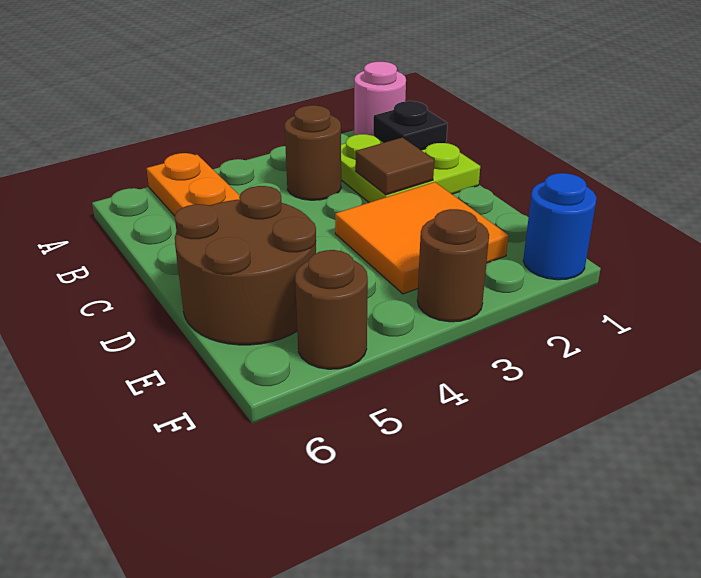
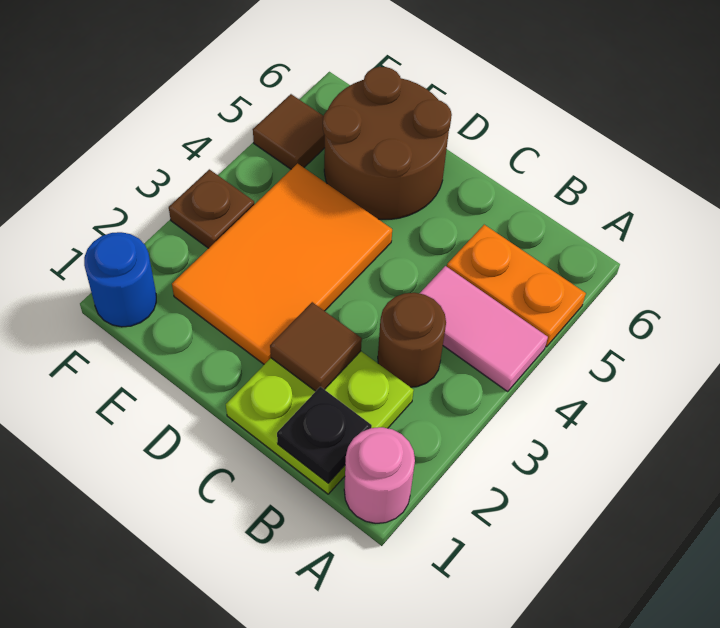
none -> pink tile A4:B4 level 1
orange tile D2:E3 level 1 -> orange tile D2:E4 level 1
brown round brick F3 level 1 -> brown plate F3 level 1
brown round brick F5 level 1 -> brown tile F5 level 1

